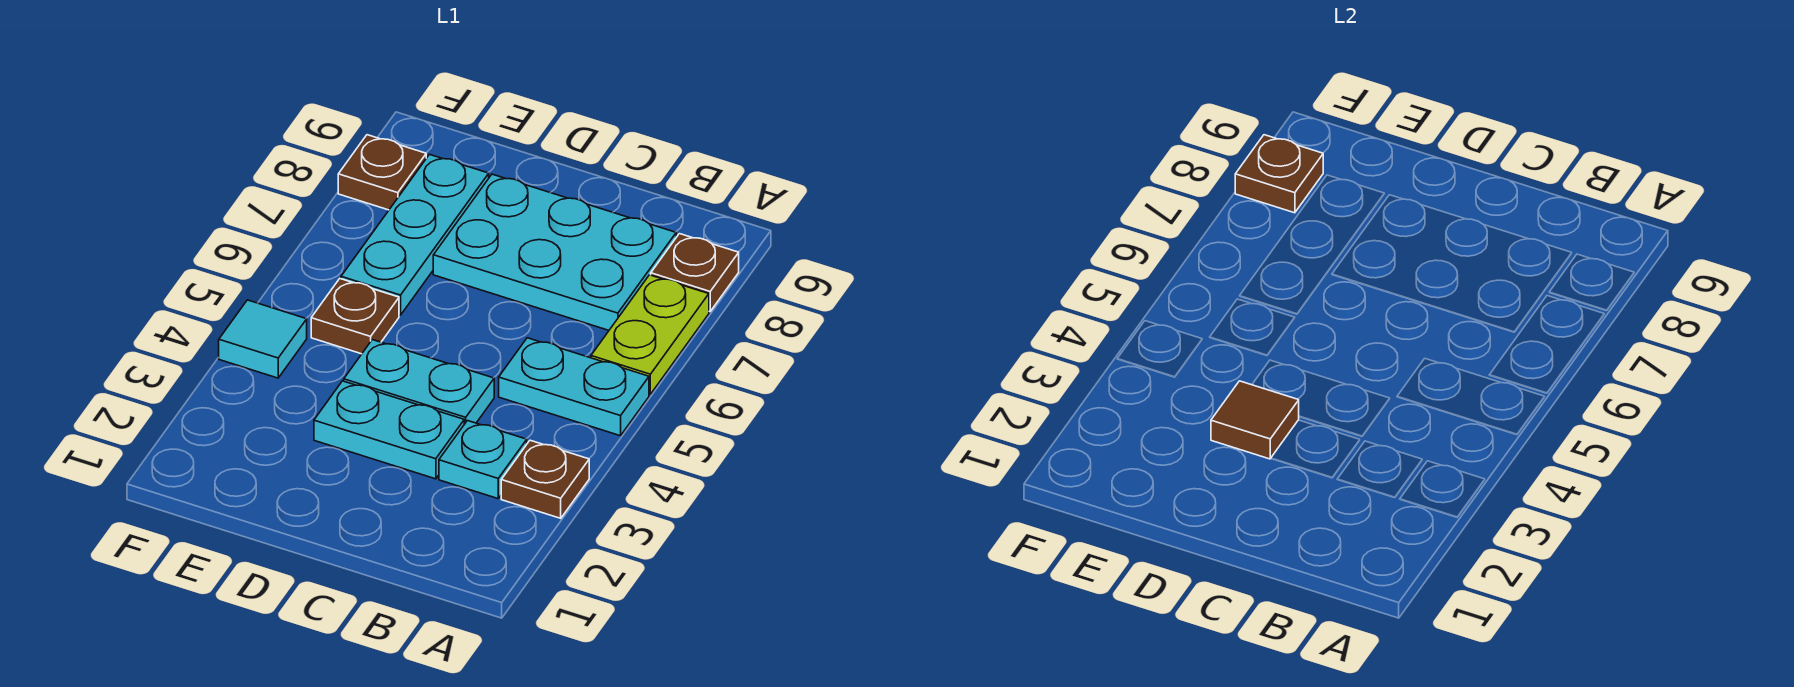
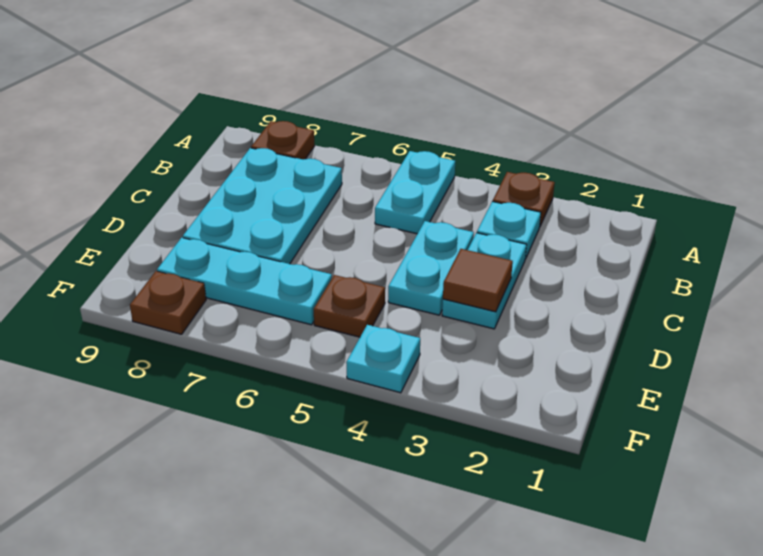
lime plate A6:A7 level 1 -> none
cyan tile F4 level 1 -> cyan plate F4 level 1
brown plate F8 level 2 -> none

